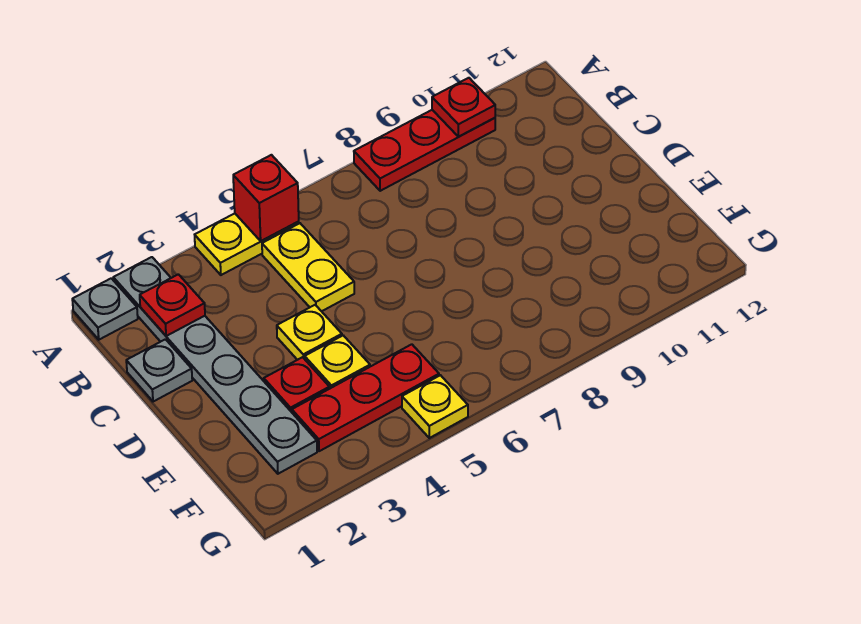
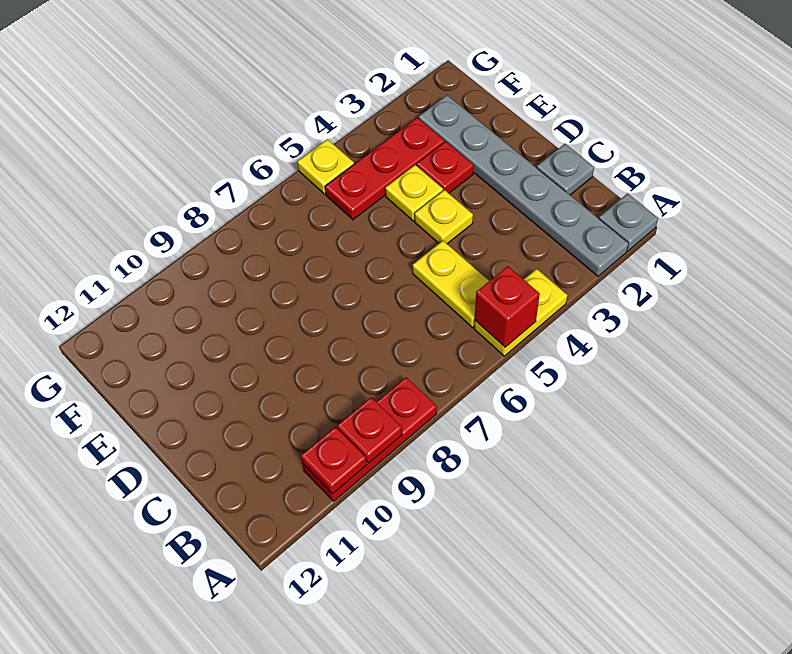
red plate B2 level 2 -> red plate A9 level 2

